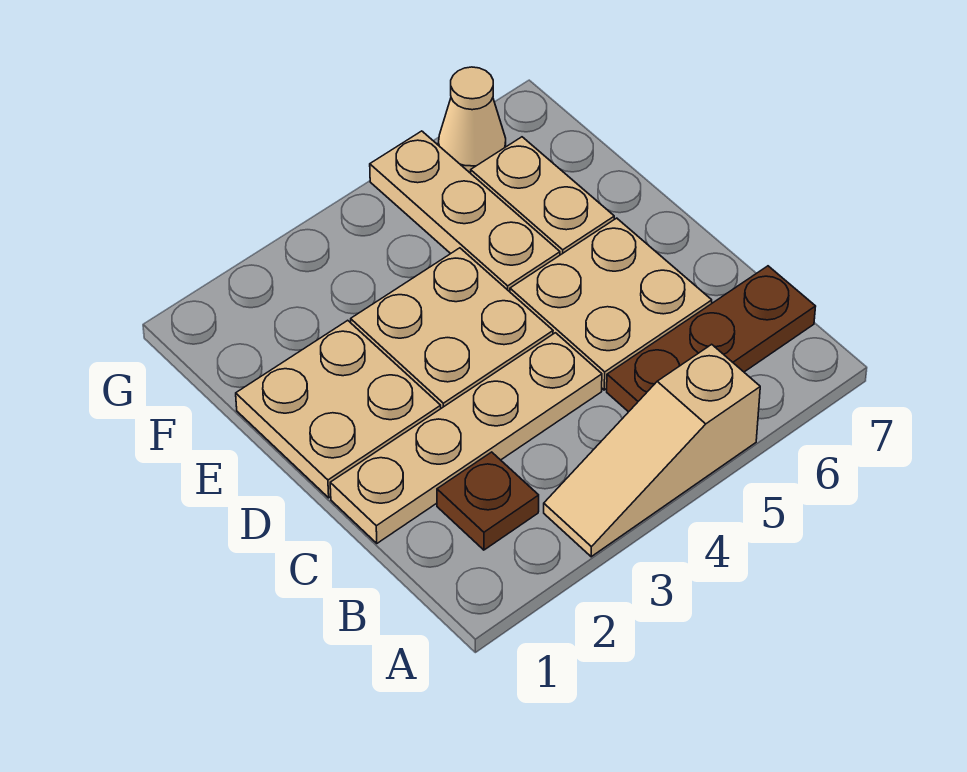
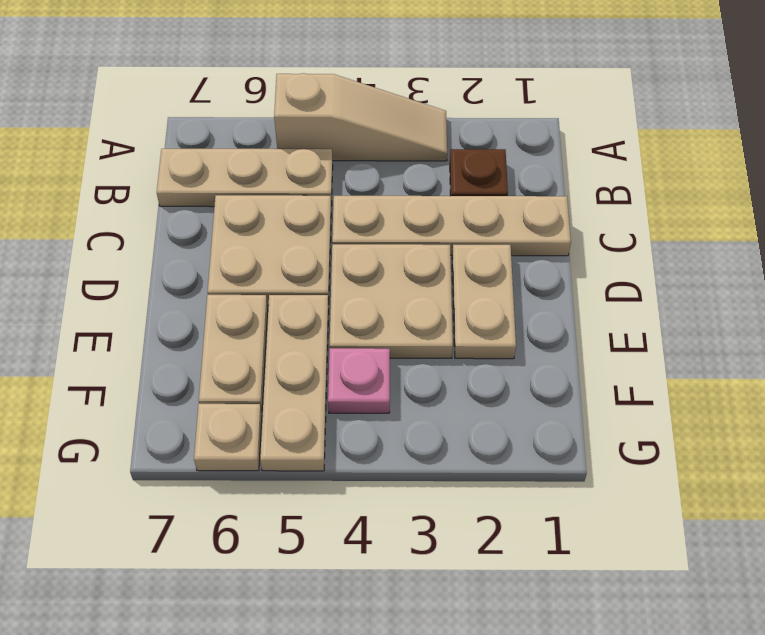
brown plate B5:B7 level 1 -> tan plate B5:B7 level 1
tan plate D1:E2 level 1 -> tan plate D2:E2 level 1
none -> pink plate F4 level 1
tan cone G6 level 1 -> tan plate G6 level 1

